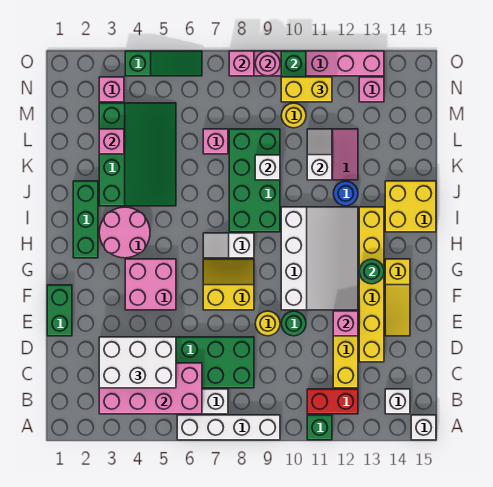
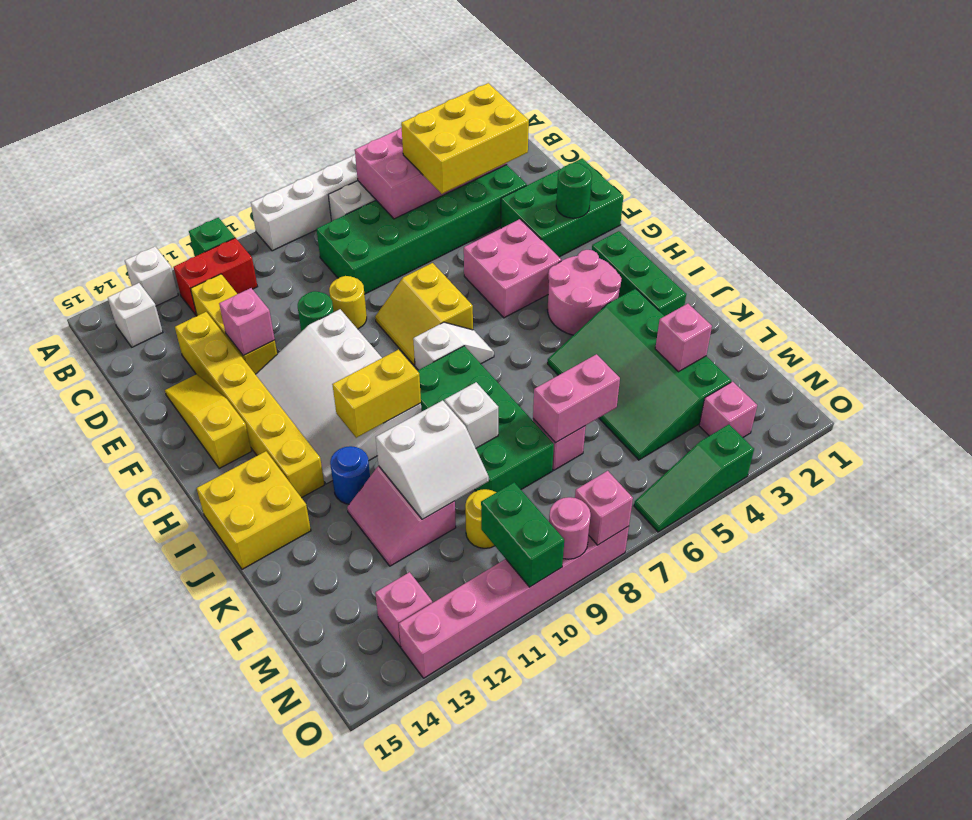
white brick A15 level 1 -> white brick A13 level 1
white brick C3:D5 level 3 -> yellow brick C3:D5 level 3
green brick E1:F1 level 1 -> green brick E1:F3 level 1
yellow slope F7:G8 level 1 top F -> yellow slope F7:G8 level 1 top 7
green round brick G13 level 2 -> green round brick F2 level 2
white slope K11:L11 level 2 top K -> white slope K10:L11 level 2 top K
none -> pink brick L6:L7 level 2
yellow brick N10:N11 level 3 -> yellow brick I10:I11 level 2

